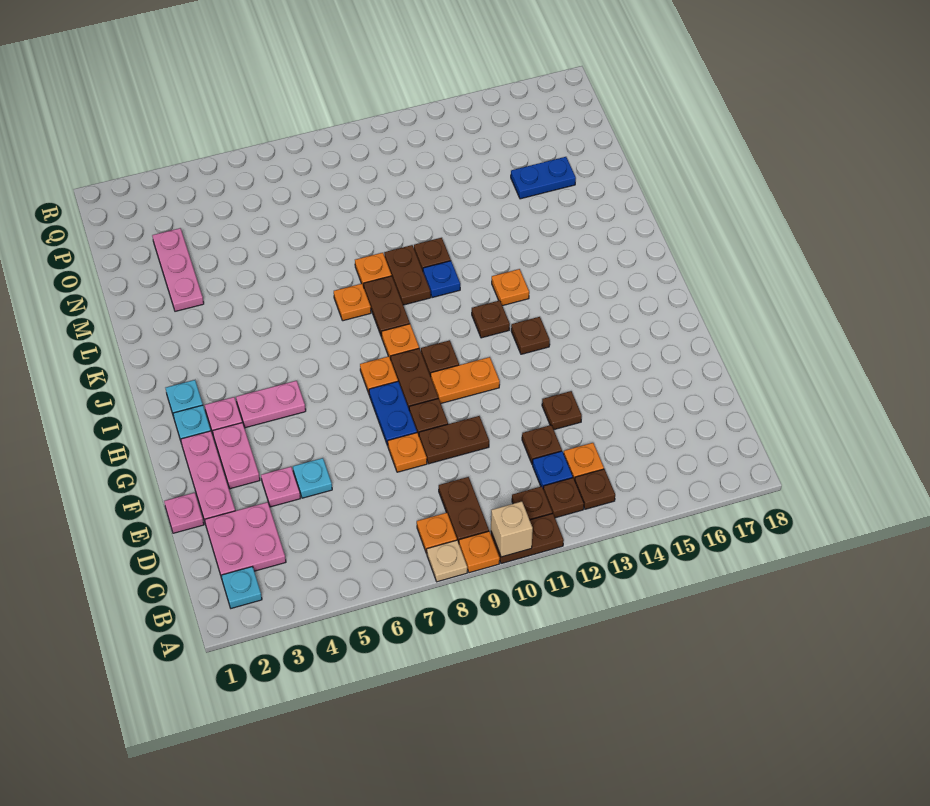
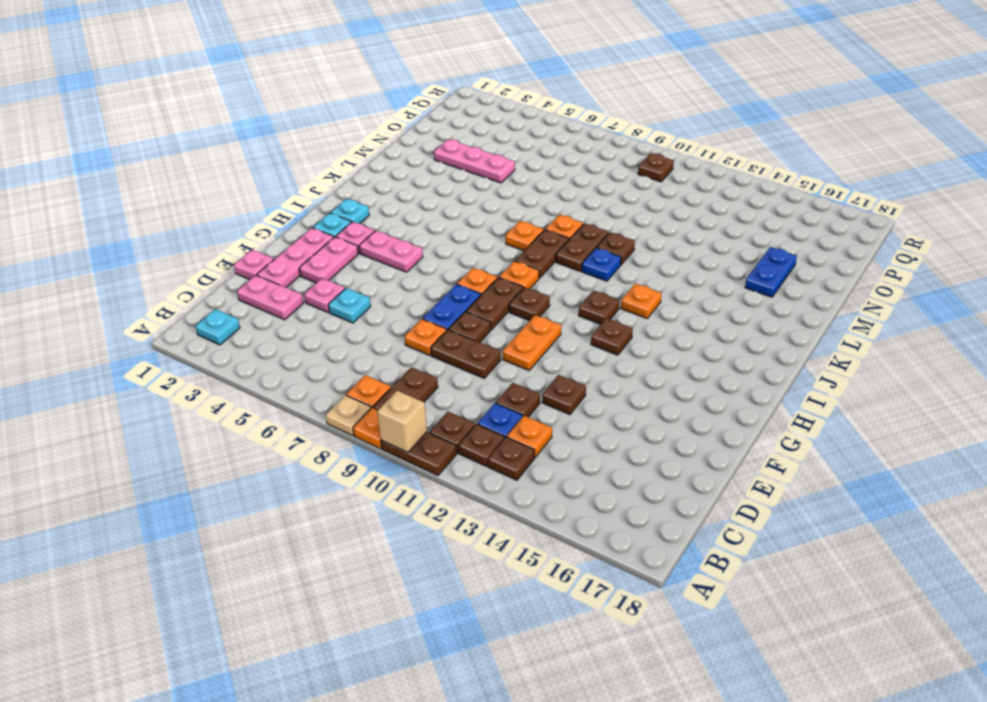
pink plate C2:D3 level 1 -> pink plate D2:D3 level 1
orange plate G10:G11 level 1 -> orange plate F11:G11 level 1
pink plate M3:O3 level 1 -> pink plate N3:N5 level 1
blue plate N15:N16 level 1 -> blue plate M16:N16 level 1
none -> brown plate Q10 level 1

